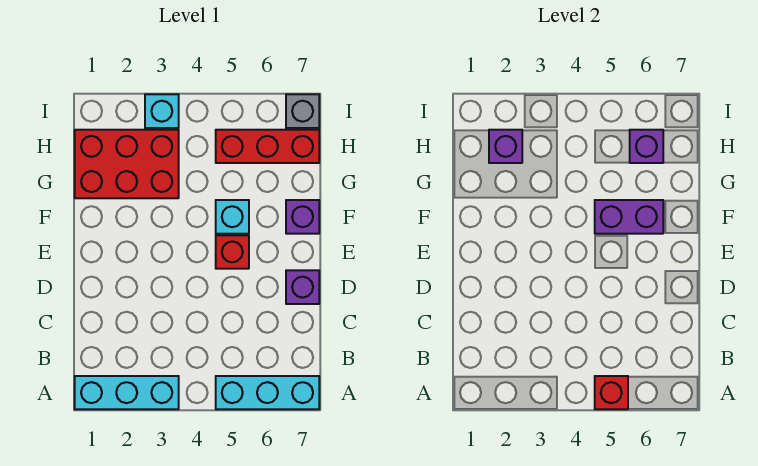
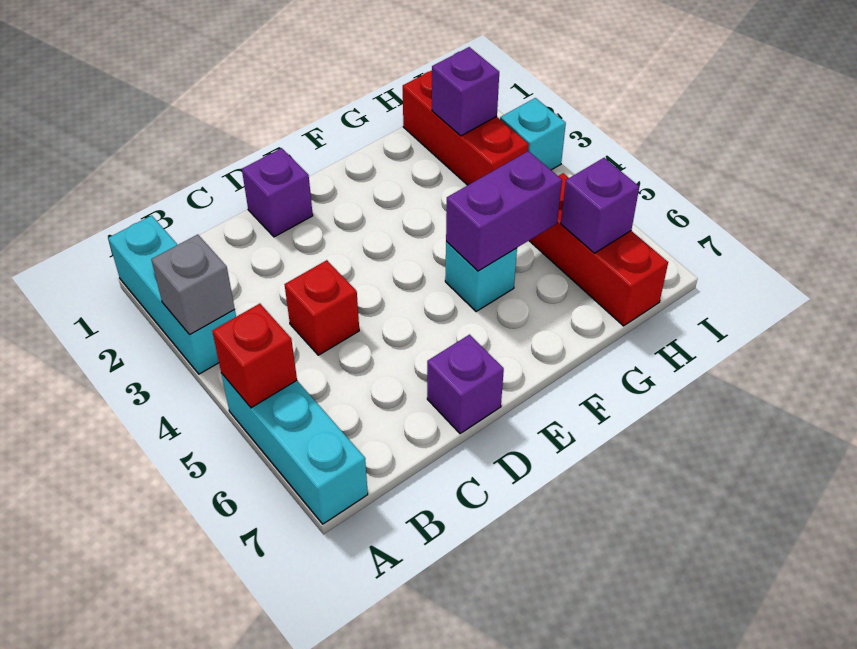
red brick E5 level 1 -> red brick C4 level 1
purple brick F5:F6 level 2 -> purple brick F5:G5 level 2
purple brick F7 level 1 -> purple brick D1 level 1
red brick G1:H3 level 1 -> red brick H1:H3 level 1
grey brick I7 level 1 -> grey brick A3 level 2

